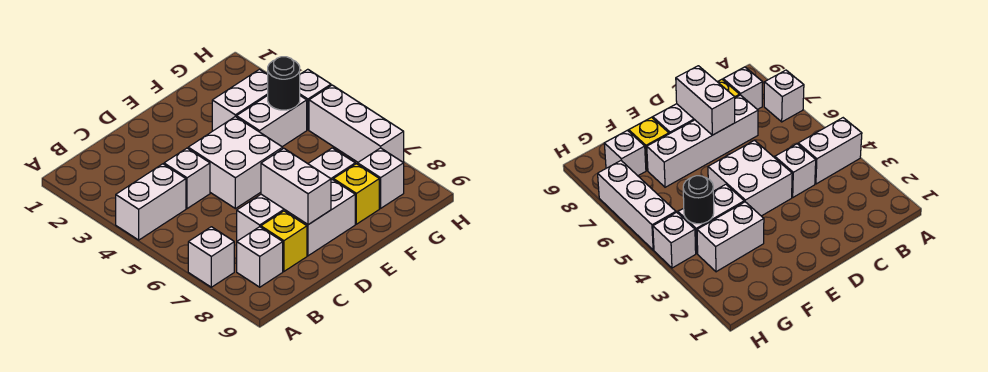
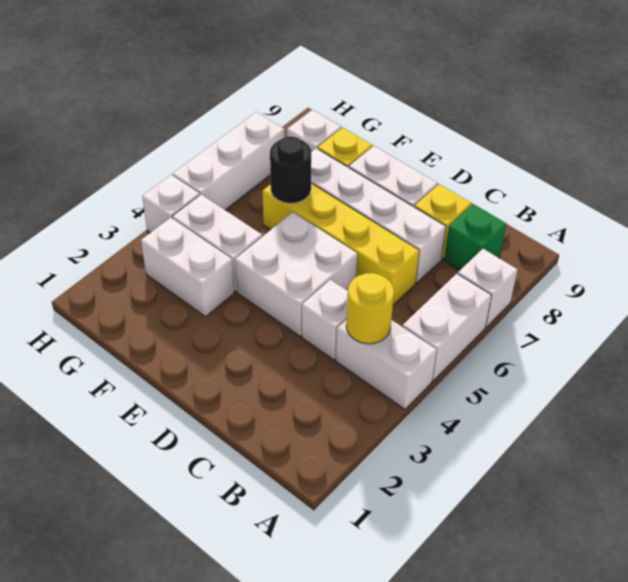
none -> yellow round brick B4 level 2
white brick B8 level 1 -> green brick B8 level 1
none -> yellow brick C6:F6 level 1
white brick D7:D8 level 2 -> white brick A5:A6 level 1
black round brick G4 level 2 -> black round brick F6 level 2

